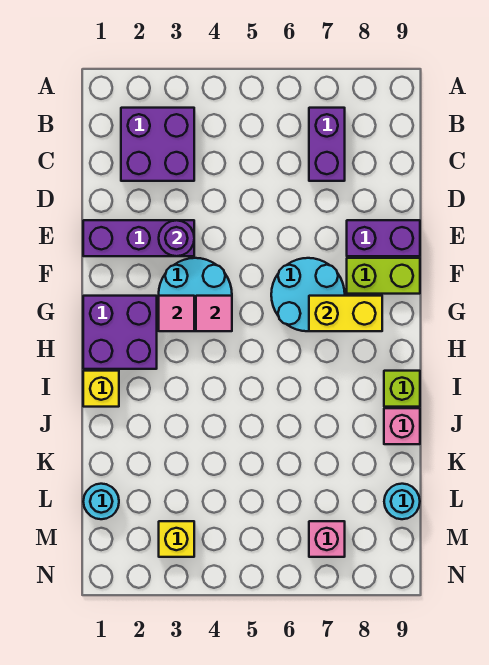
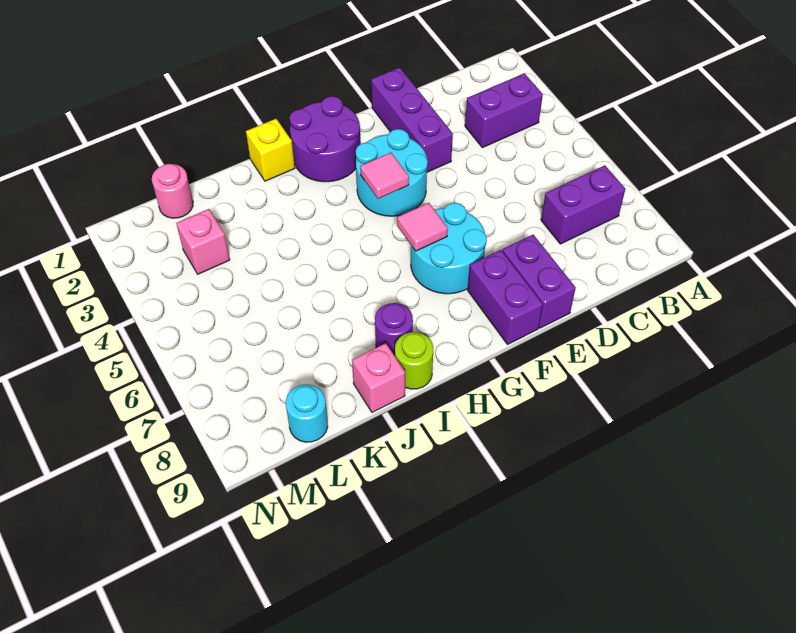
purple brick B2:C3 level 1 -> purple brick B3:C3 level 1
purple round brick E3 level 2 -> purple round brick I8 level 1
lime brick F8:F9 level 1 -> purple brick F8:F9 level 1
purple brick G1:H2 level 1 -> purple round brick G1:H2 level 1
pink tile G3 level 2 -> pink tile G6 level 2
yellow brick G7:G8 level 2 -> none
lime brick I9 level 1 -> lime round brick I9 level 1
cyan round brick L1 level 1 -> pink round brick L1 level 1
yellow brick M3 level 1 -> none
pink brick M7 level 1 -> pink brick L3 level 1

